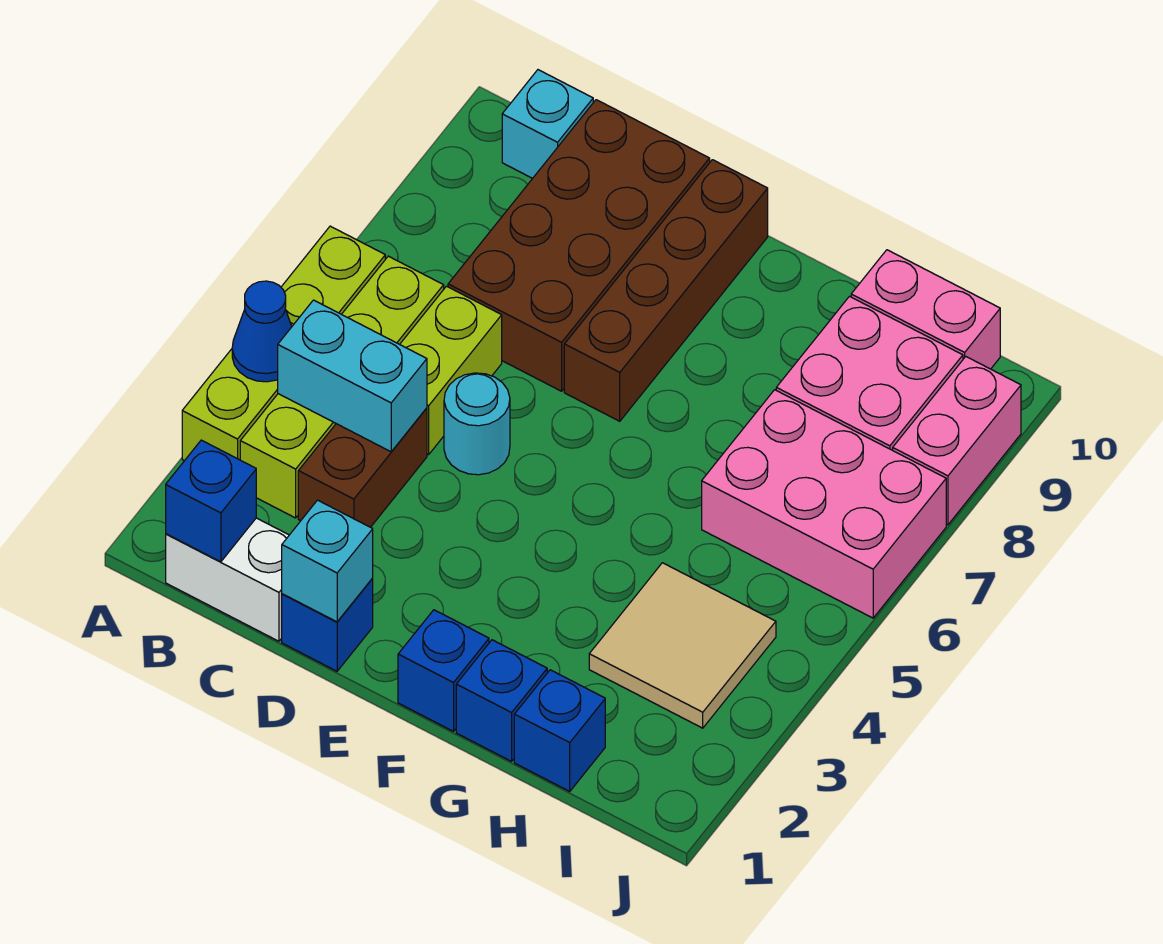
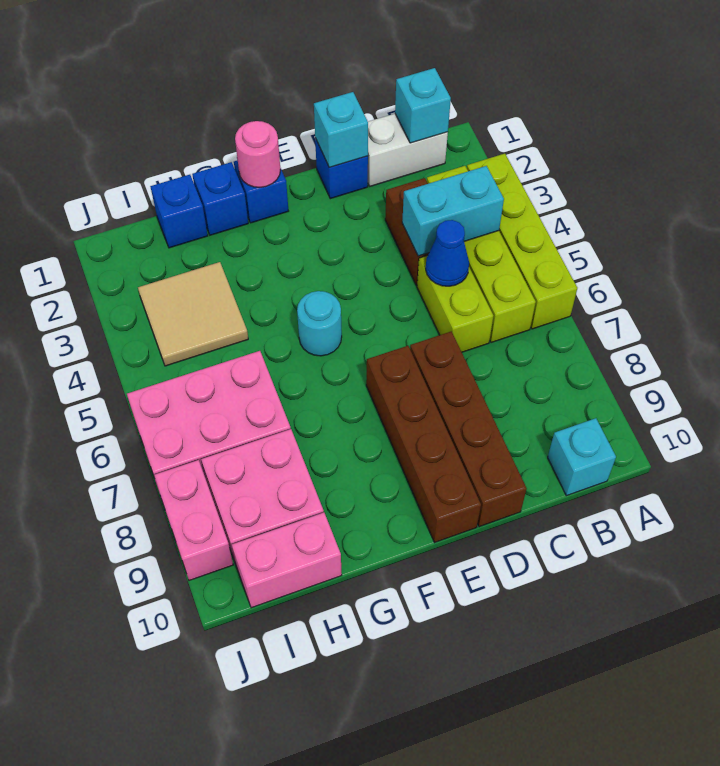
blue cone A4 level 2 -> blue cone C5 level 2
blue brick B1 level 2 -> cyan brick B1 level 2
brown brick C7:D10 level 1 -> brown brick D7:D10 level 1
cyan round brick D5 level 1 -> cyan round brick F5 level 1
none -> pink round brick F1 level 2

